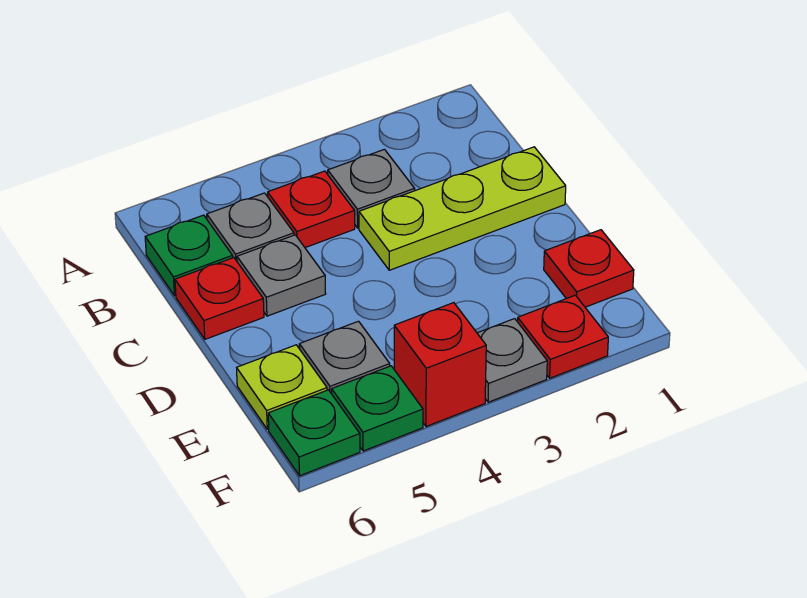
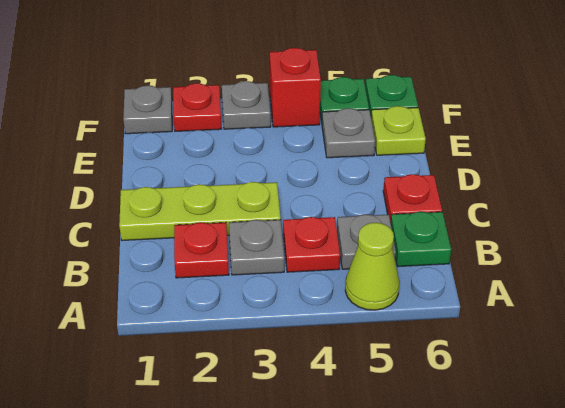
none -> lime cone A5 level 1
grey plate C5 level 1 -> grey plate F1 level 1
red plate E1 level 1 -> red plate B2 level 1

